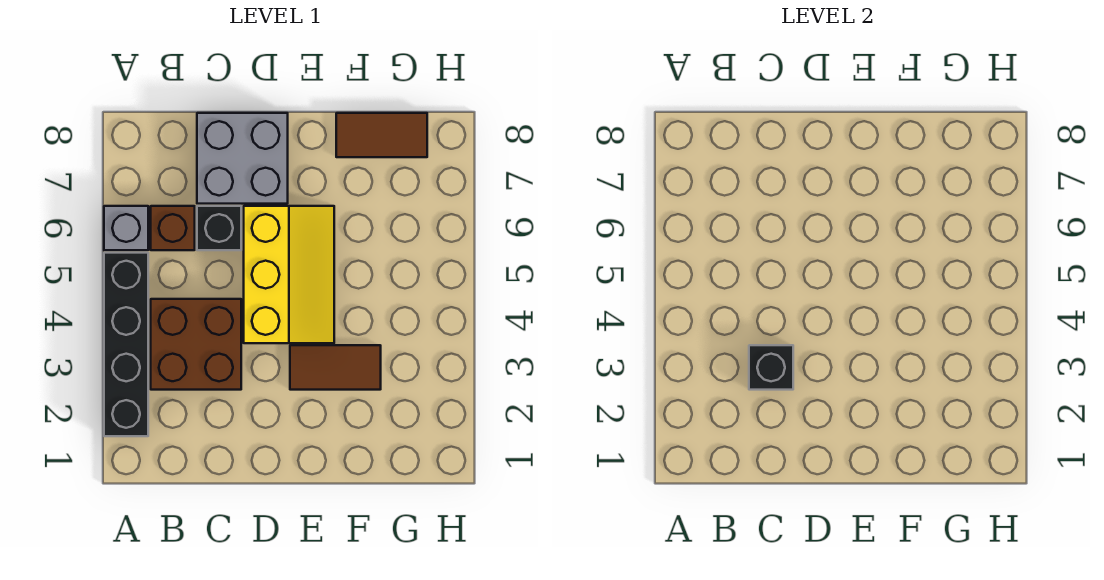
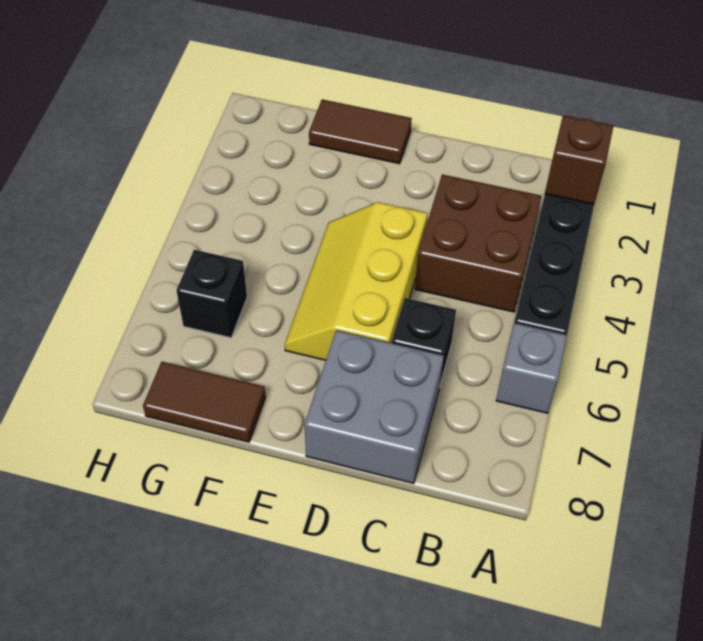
brown brick B6 level 1 -> brown brick A2 level 2
black brick C3 level 2 -> black brick G6 level 1
brown tile E3:F3 level 1 -> brown tile E1:F1 level 1

